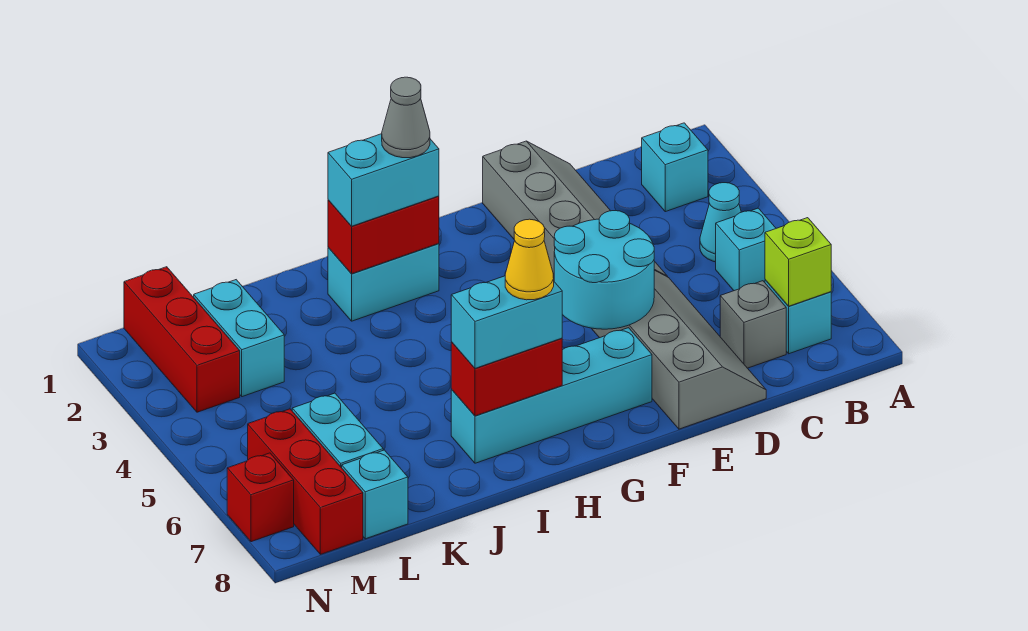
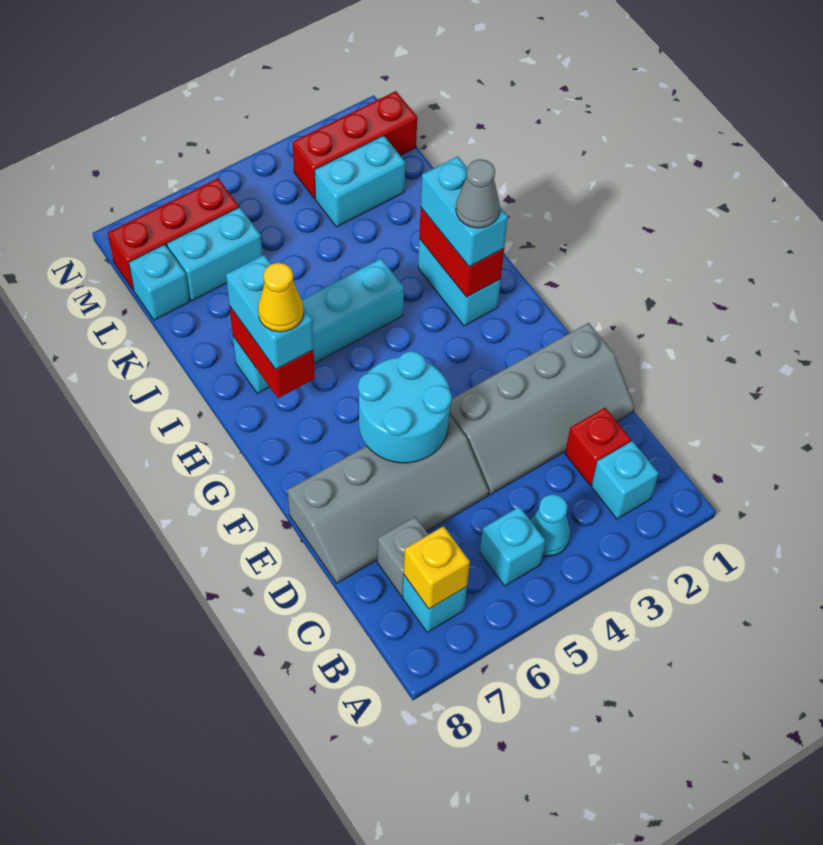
lime brick B7 level 2 -> yellow brick B7 level 2
cyan brick F7:I7 level 1 -> cyan brick I4:I7 level 1
red brick N7 level 1 -> red brick C2 level 1

